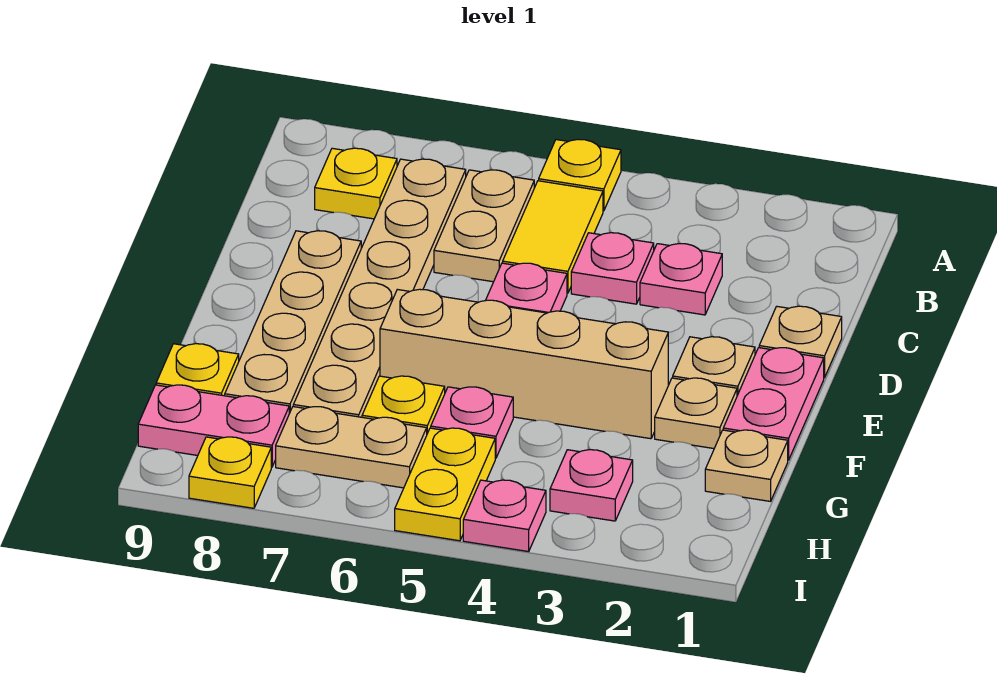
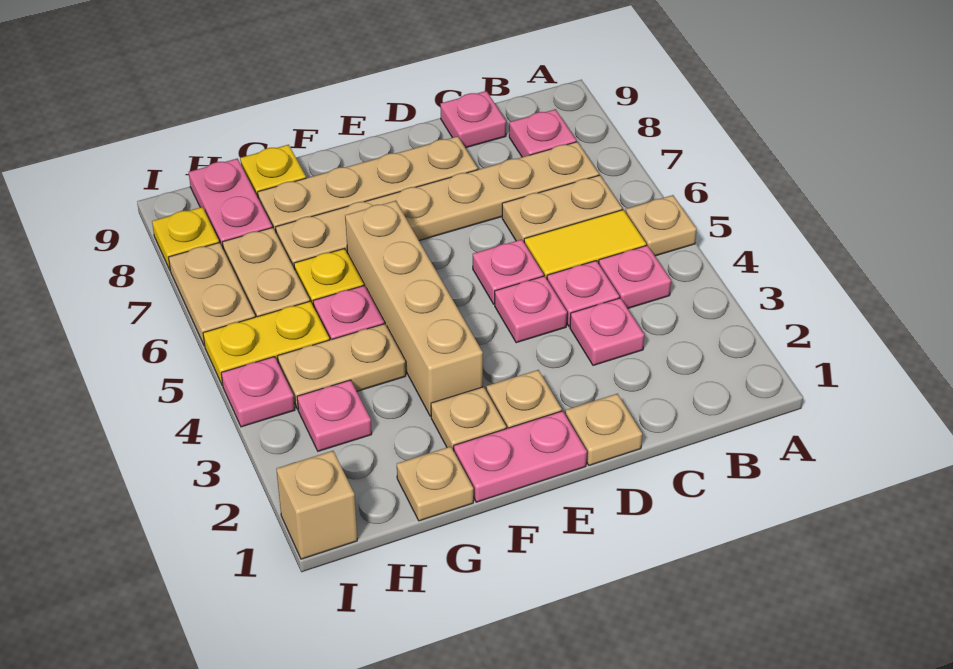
yellow plate A5 level 1 -> tan plate A5 level 1
none -> pink plate B4 level 1
yellow plate B8 level 1 -> pink plate B8 level 1
none -> pink plate C9 level 1
none -> pink plate D4 level 1
none -> tan plate G4:H4 level 1
none -> tan brick I1 level 1
none -> tan plate I6:I7 level 1

